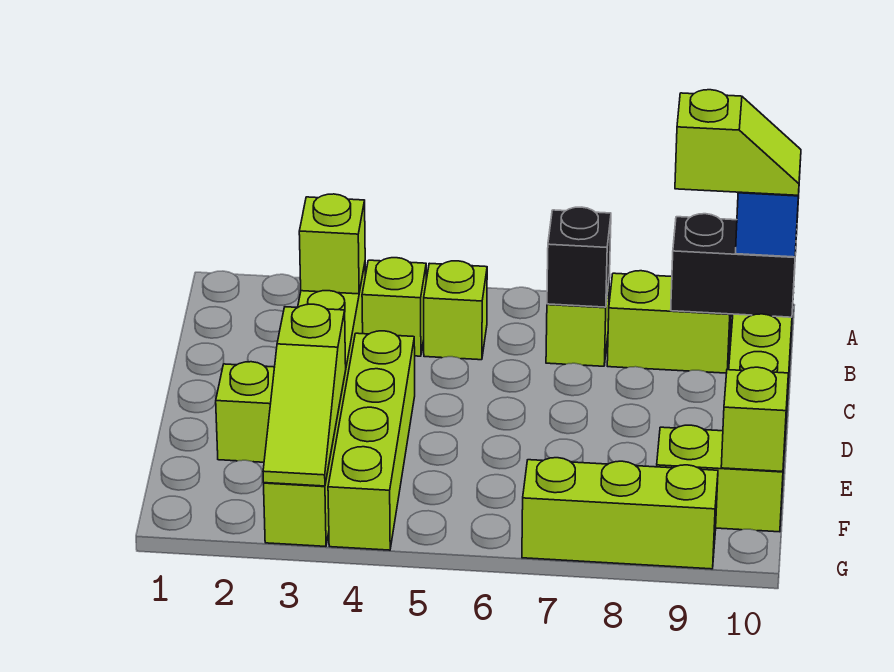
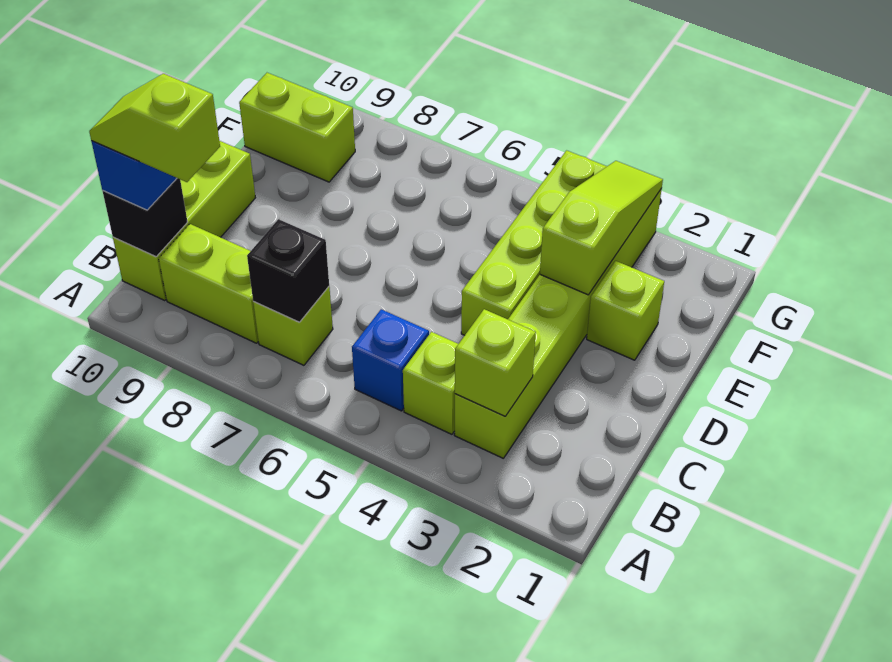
lime brick B5 level 1 -> blue brick B5 level 1
black brick B9:B10 level 2 -> black brick B10 level 2
lime brick F10 level 2 -> none
lime brick G7:G9 level 1 -> none

